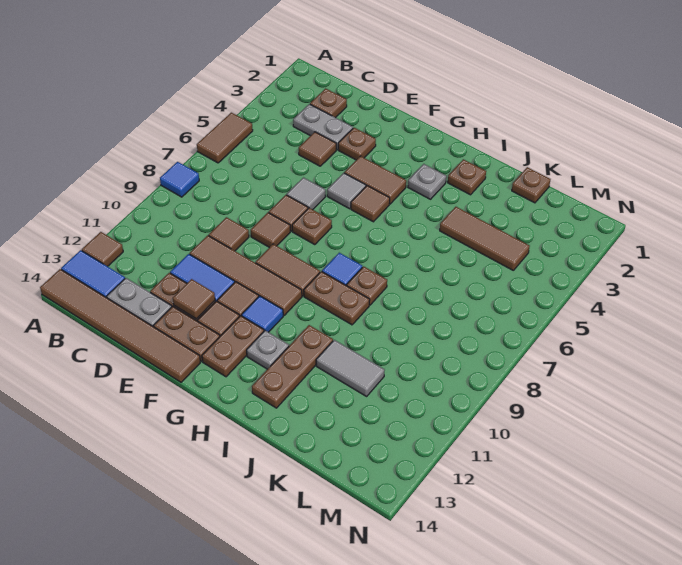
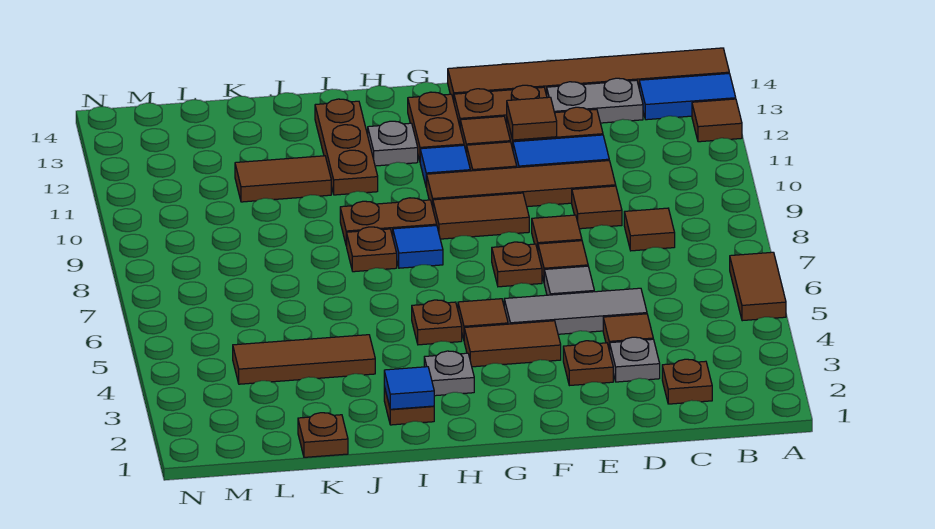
blue tile A8 level 1 -> blue tile I2 level 2
grey plate C3:D3 level 1 -> grey plate D3 level 1
none -> brown tile C8 level 1
grey tile F5 level 1 -> grey tile D5:F5 level 1
none -> brown plate H5 level 1
grey tile J11:K11 level 1 -> brown tile J11:K11 level 1

